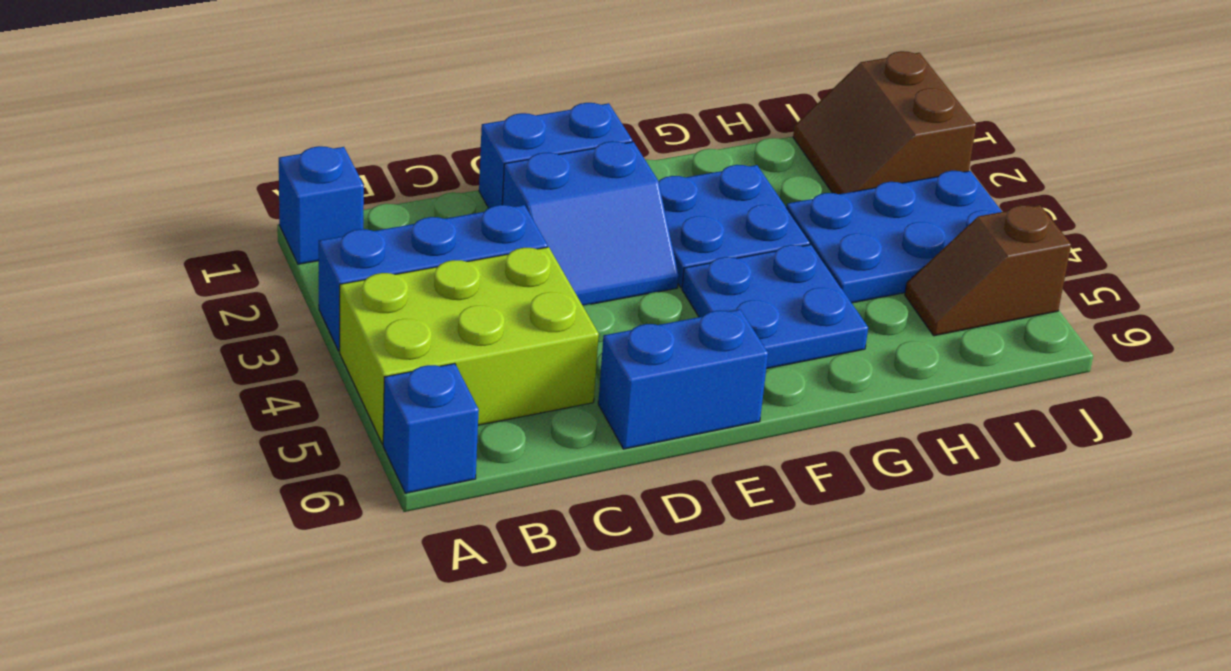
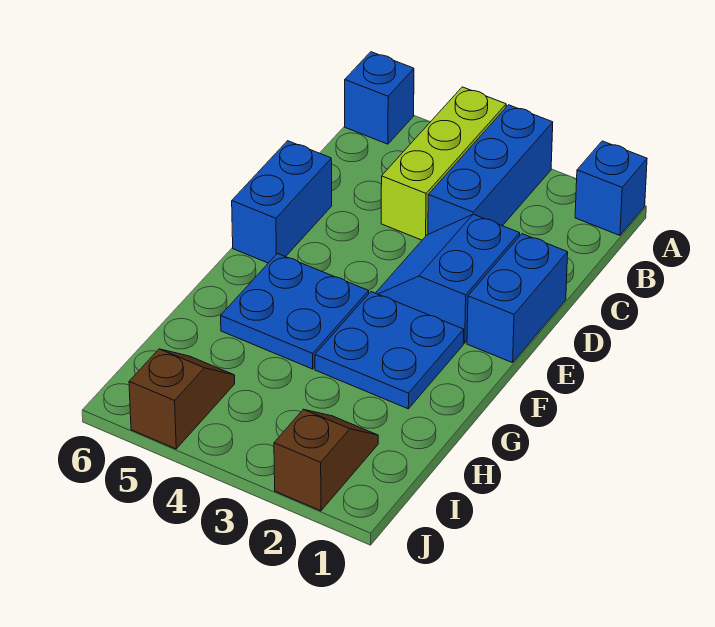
lime brick A4:C5 level 1 -> lime brick A4:C4 level 1
blue plate H3:J4 level 1 -> none
brown slope I1:J2 level 1 top J -> brown slope I2:J2 level 1 top J

